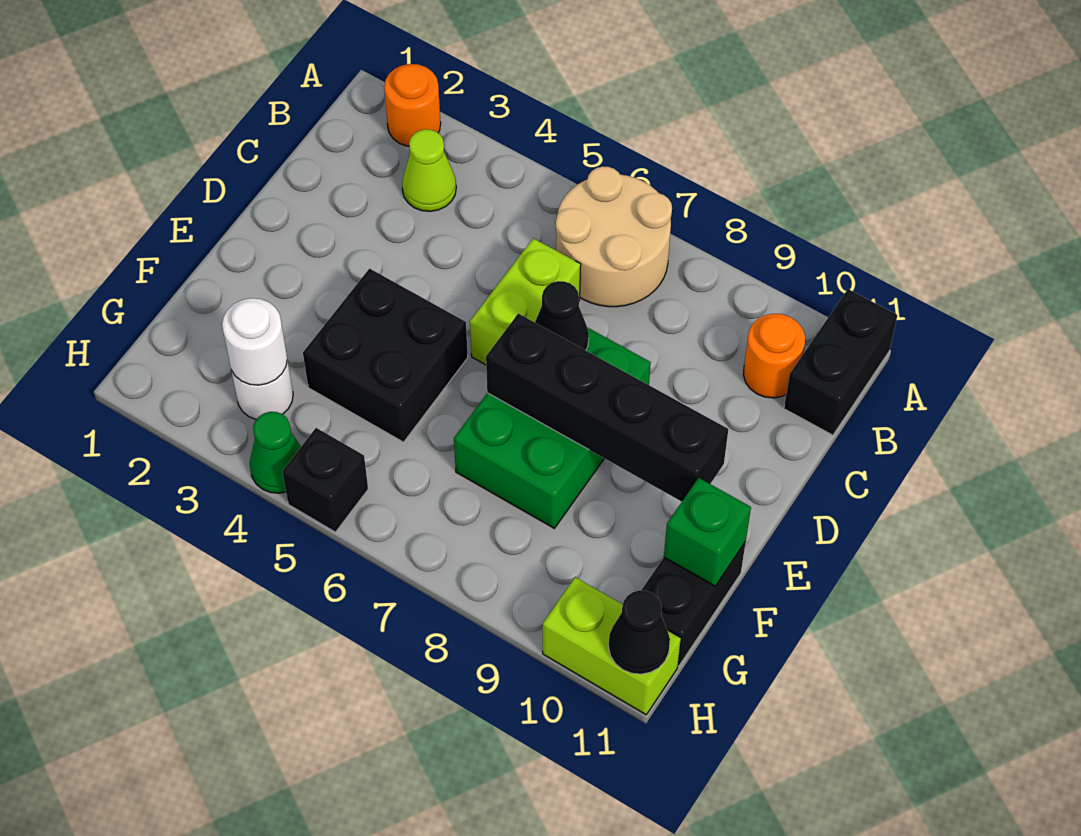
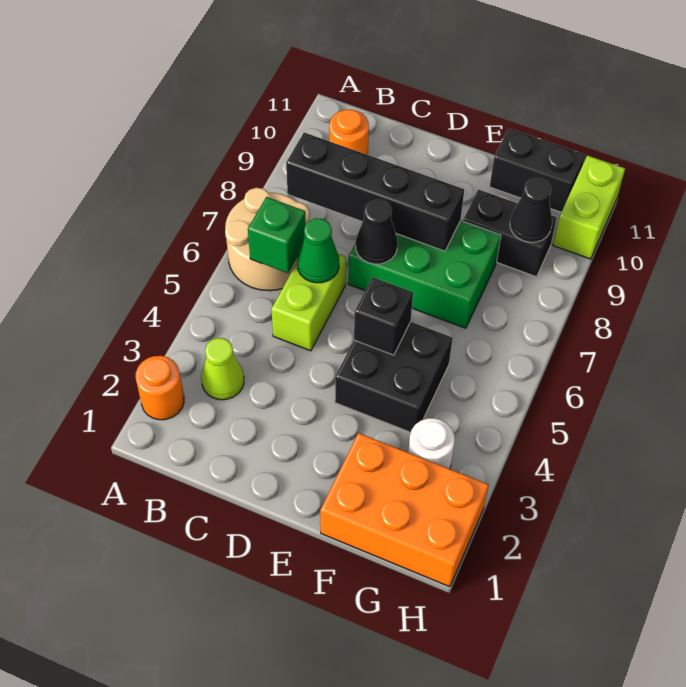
black brick A11:B11 level 1 -> black brick F9:G9 level 1
lime brick C6:D6 level 1 -> lime brick C5:C6 level 1
black brick E7:E10 level 2 -> black brick B8:E8 level 2
none -> orange brick F1:H2 level 1
green brick F11 level 2 -> green brick B6 level 2
white round brick G3 level 2 -> none
green cone H4 level 1 -> green cone C6 level 2
black brick H5 level 1 -> black brick E5 level 2
black cone H11 level 2 -> black cone G9 level 2

